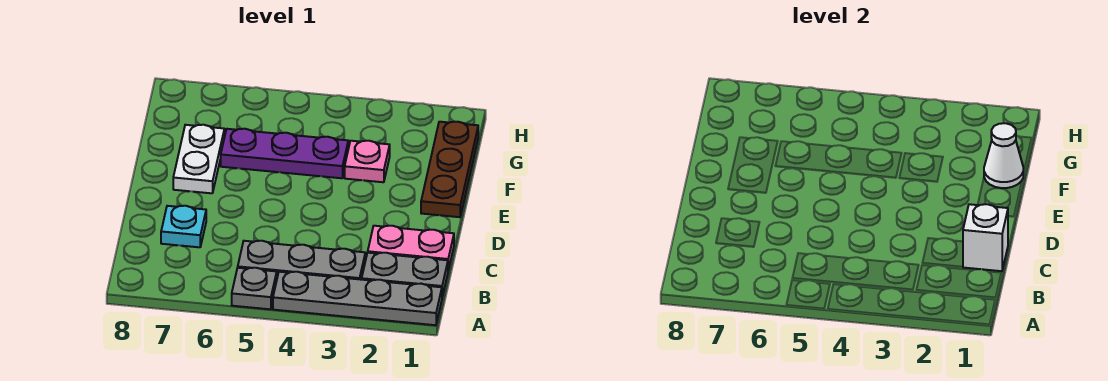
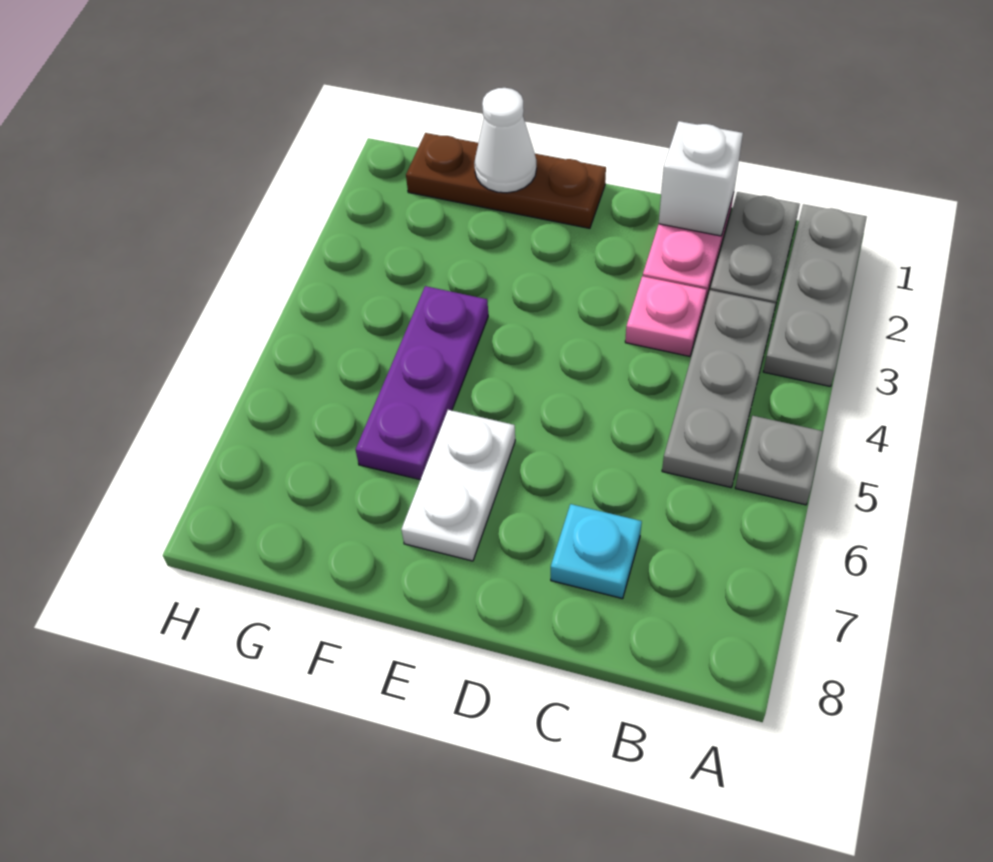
grey plate A1:A4 level 1 -> grey plate A1:A3 level 1
white plate E7:F7 level 1 -> white plate E6:E7 level 1
pink plate F3 level 1 -> pink plate C3 level 1

